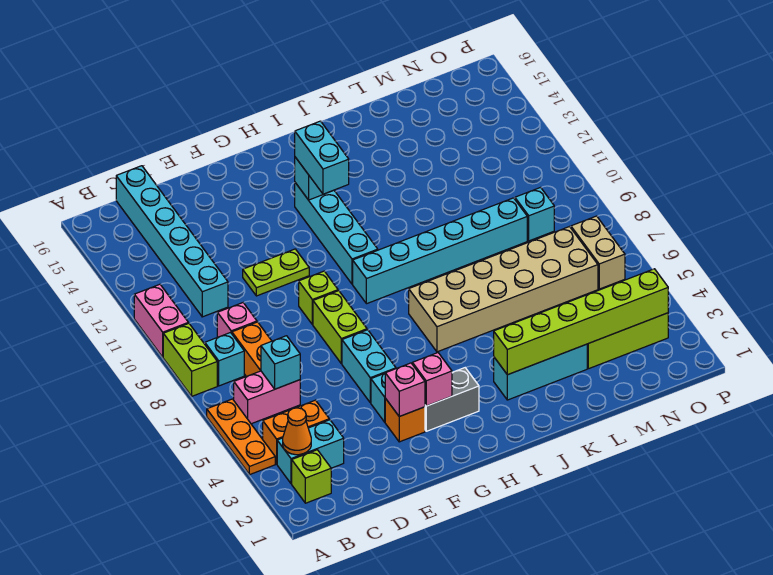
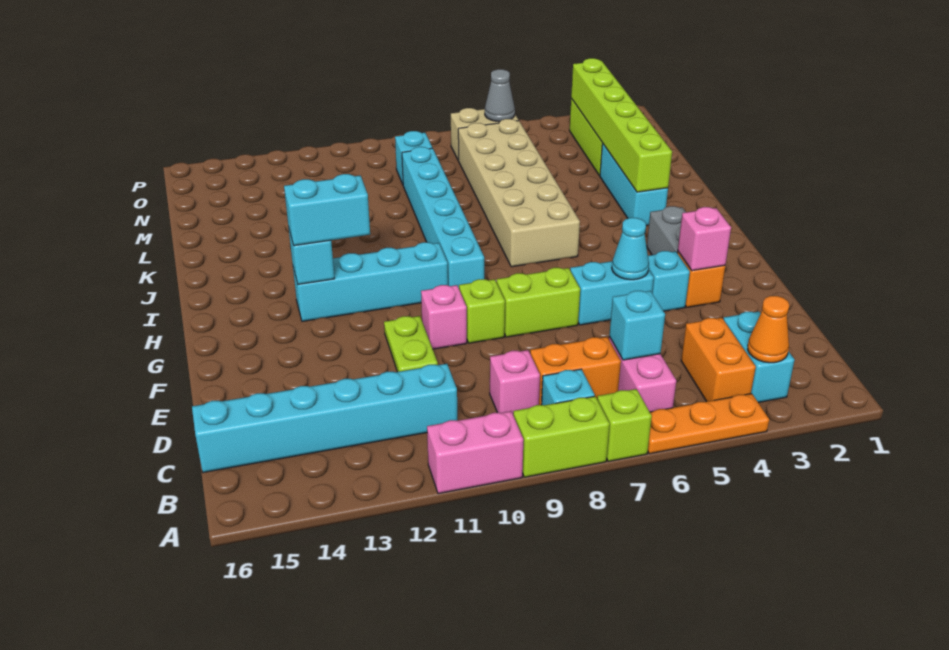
lime brick B2 level 1 -> lime brick A7 level 1
none -> cyan cone F5 level 2
pink brick G3 level 2 -> pink brick F10 level 1
none -> grey cone O6 level 2

